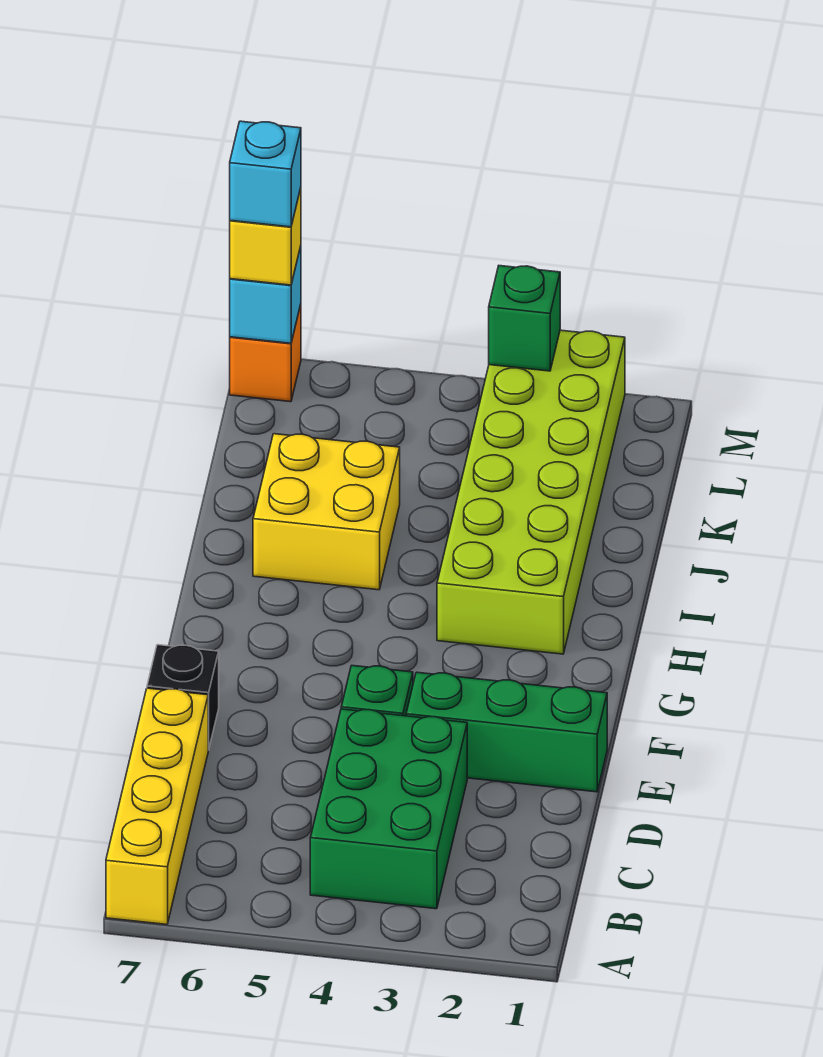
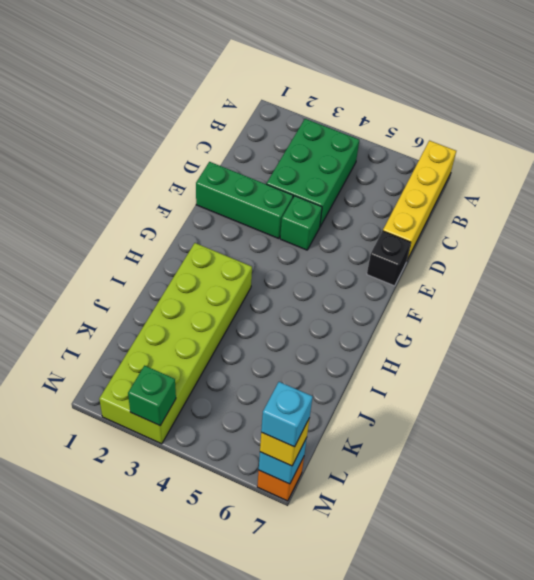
yellow brick I5:J6 level 1 -> none

